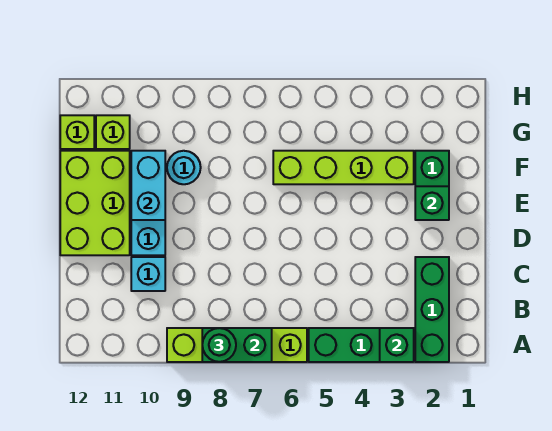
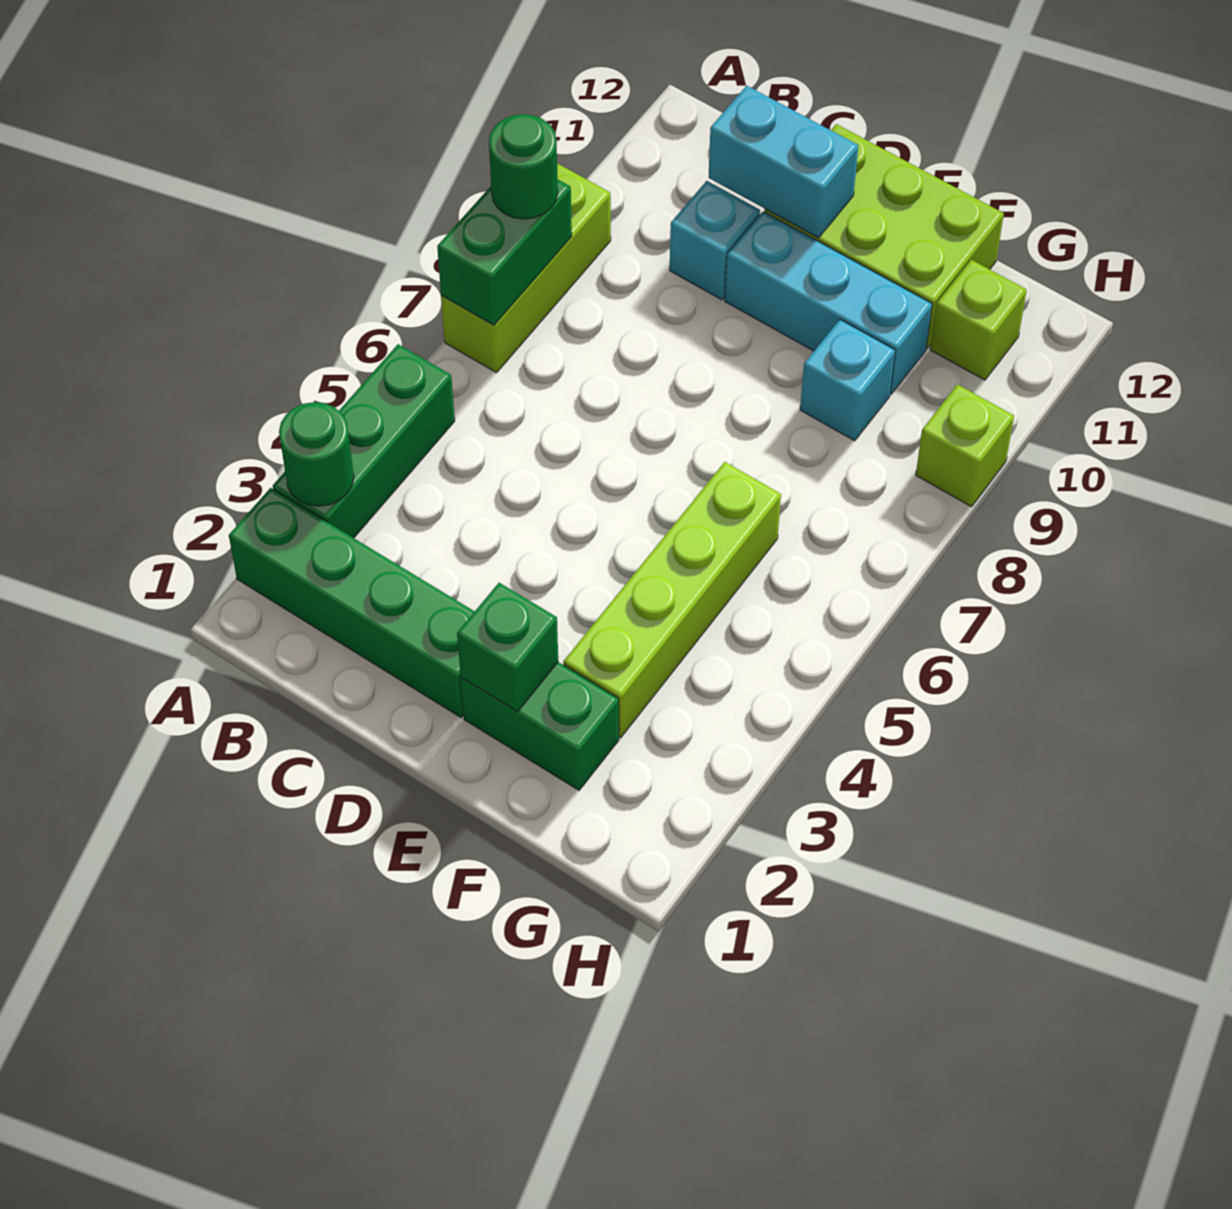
green brick A2:C2 level 1 -> green brick A2:D2 level 1
green brick A3 level 2 -> green round brick A3 level 2
lime brick A6:A9 level 1 -> lime brick A7:A9 level 1
cyan brick E10:F10 level 2 -> cyan brick C11:D11 level 2
cyan round brick F9 level 1 -> cyan brick F9 level 1
lime brick G12 level 1 -> lime brick H9 level 1

